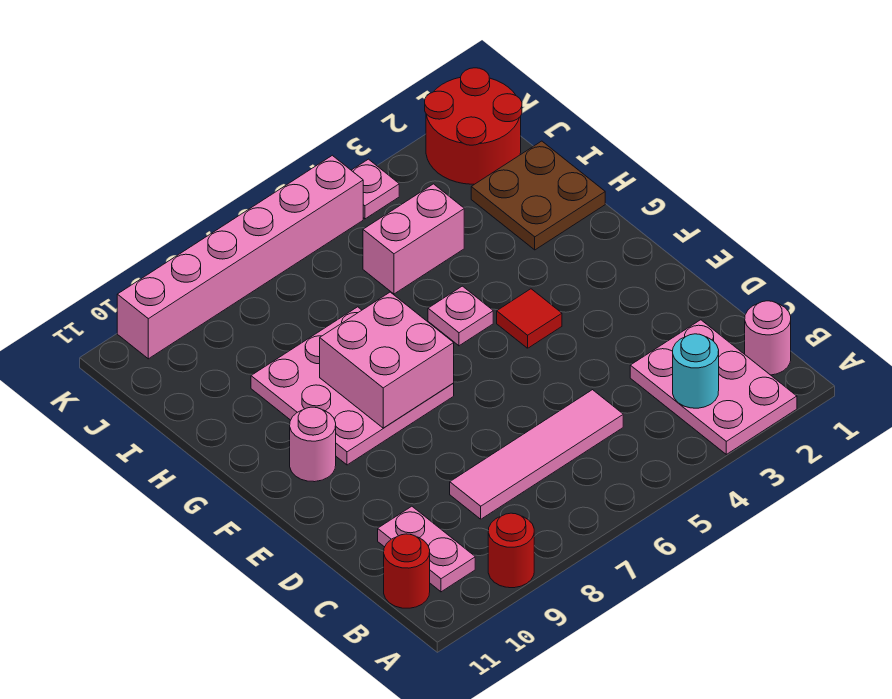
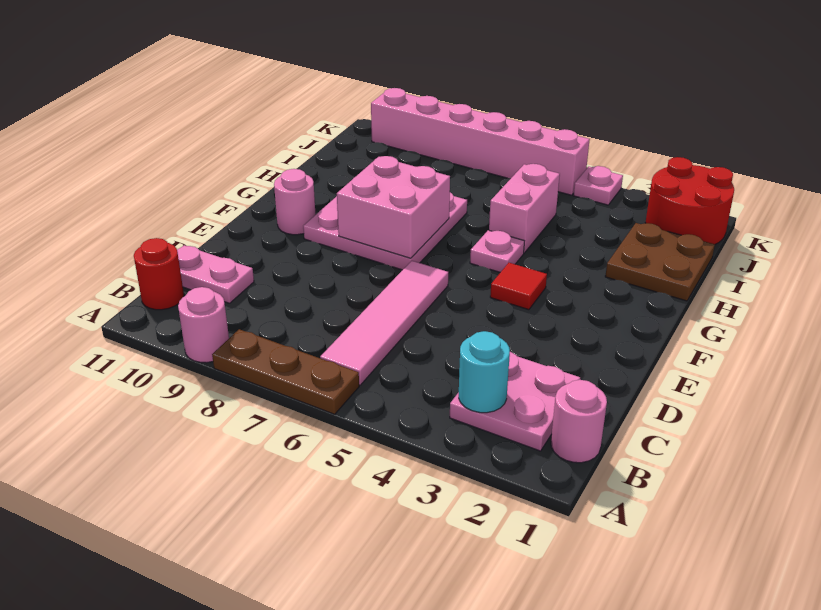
pink plate A2:C3 level 1 -> pink plate B2:C3 level 1
none -> brown plate A6:A8 level 1
red round brick A9 level 1 -> pink round brick A9 level 1
pink plate B10:C10 level 1 -> pink plate C10:C11 level 1
pink tile C5:C8 level 1 -> pink tile B6:E6 level 1
pink brick I4:I5 level 1 -> pink brick H5:I5 level 1

